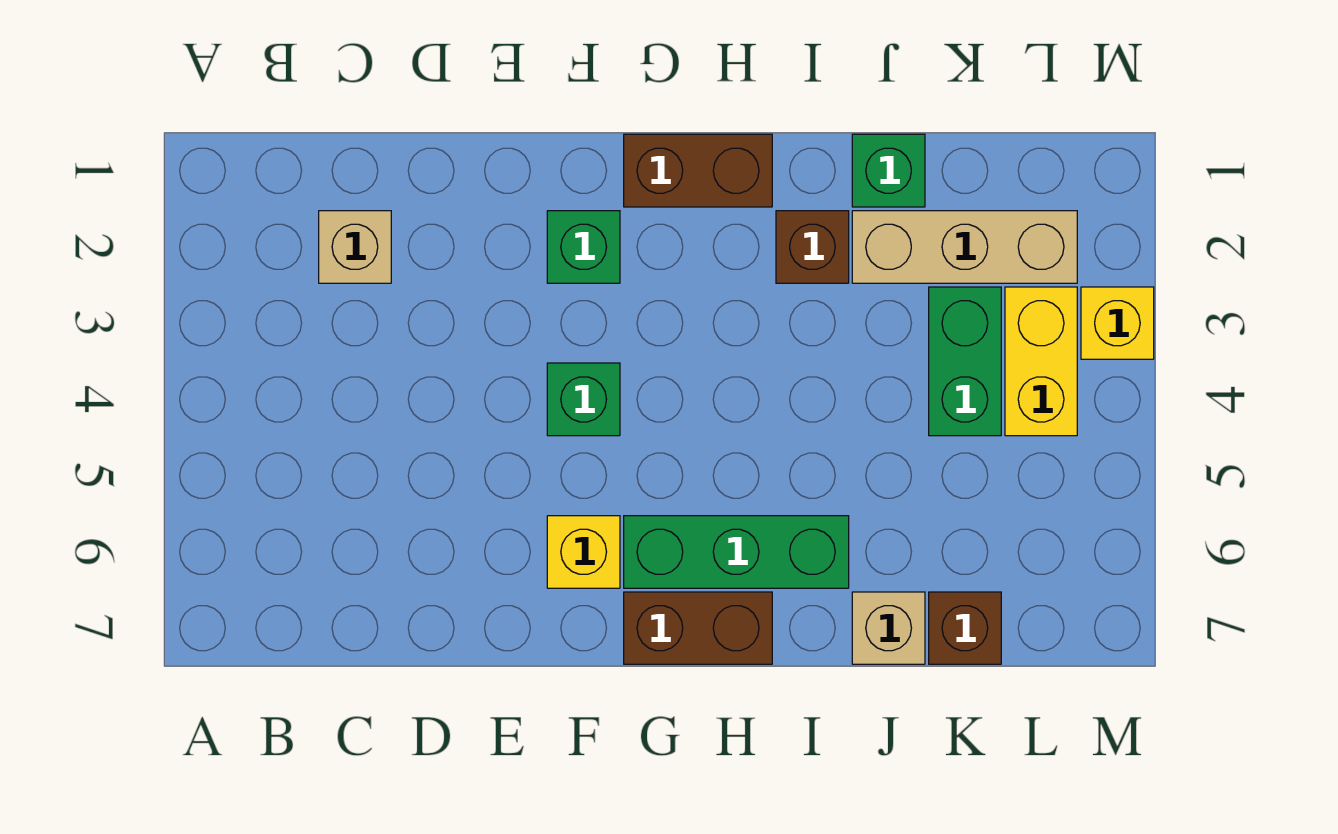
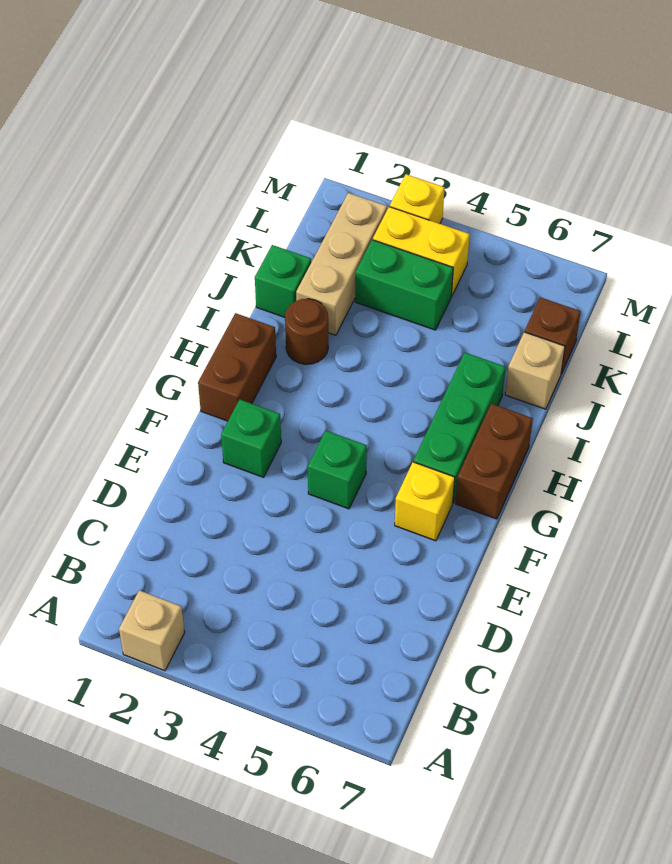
tan brick C2 level 1 -> tan brick A2 level 1
brown brick I2 level 1 -> brown round brick I2 level 1

